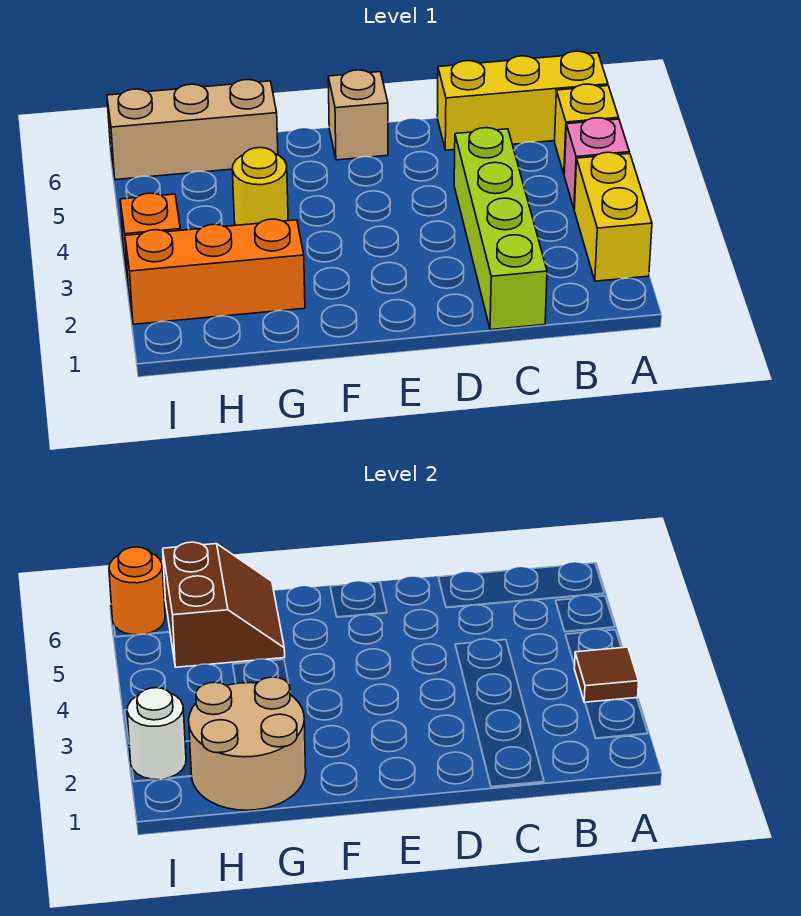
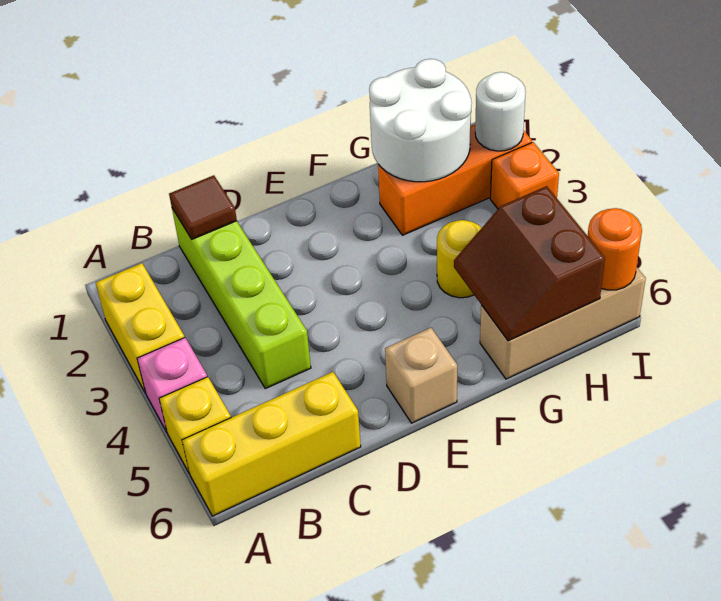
brown tile A3 level 2 -> brown tile C1 level 2
tan round brick G1:H2 level 2 -> white round brick G1:H2 level 2

